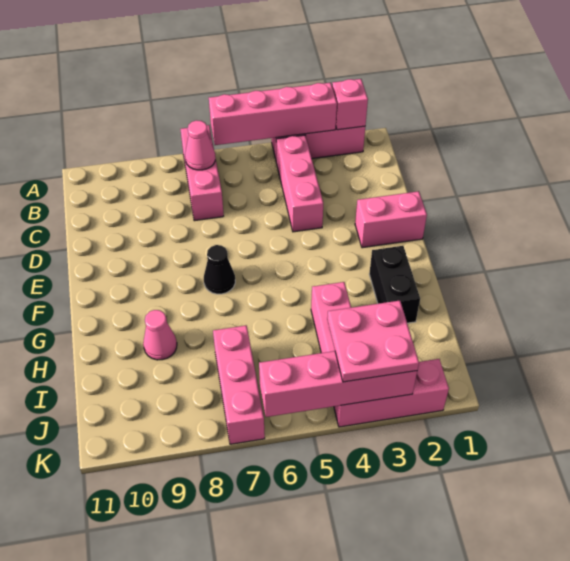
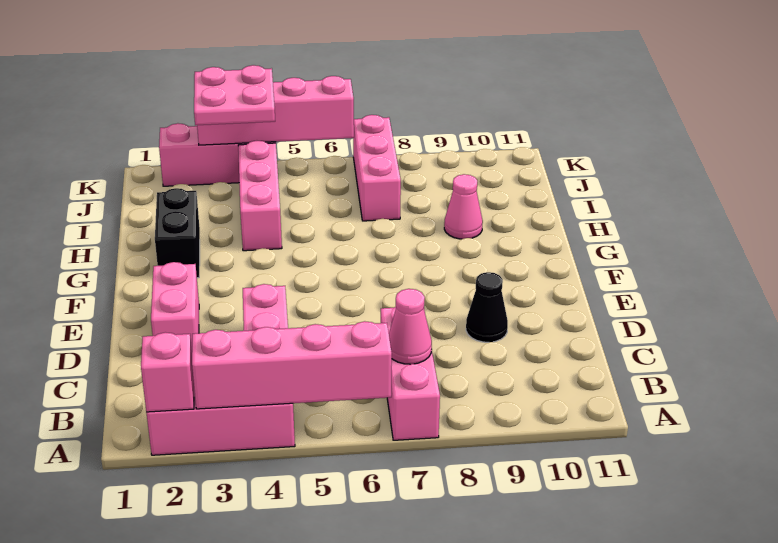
pink brick E1:E2 level 1 -> pink brick D2:E2 level 1
black cone F7 level 1 -> black cone D9 level 1

